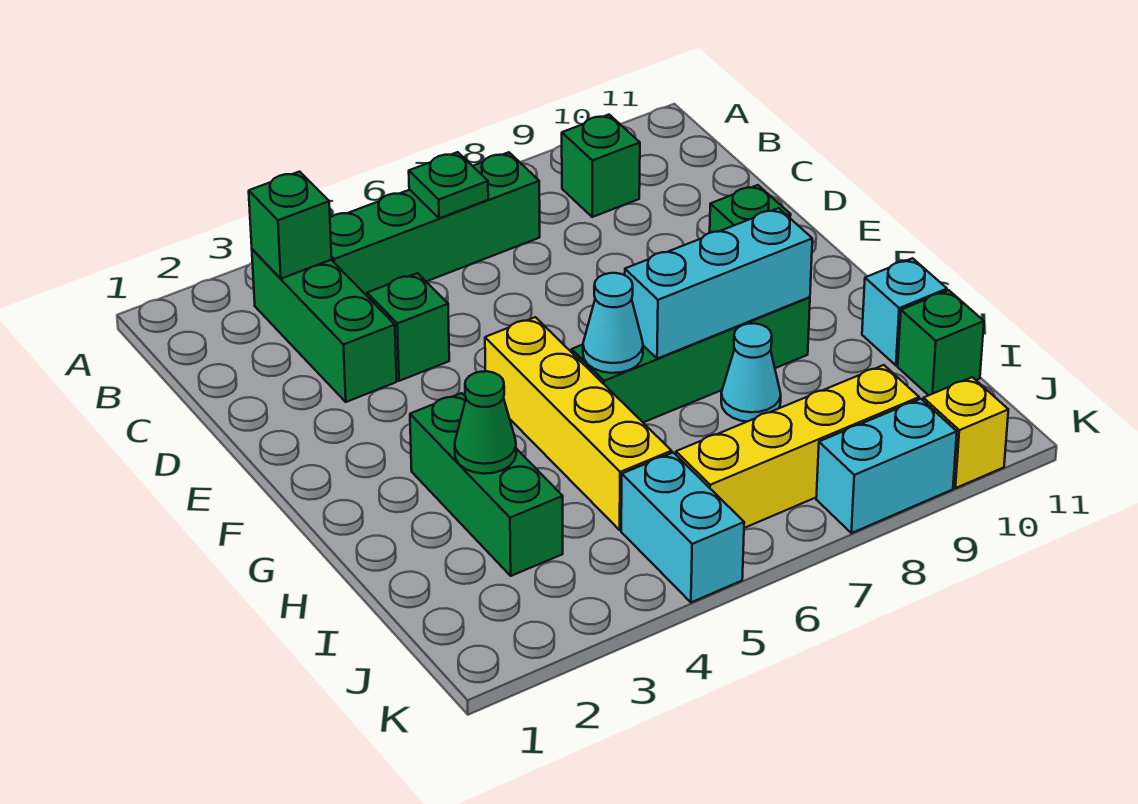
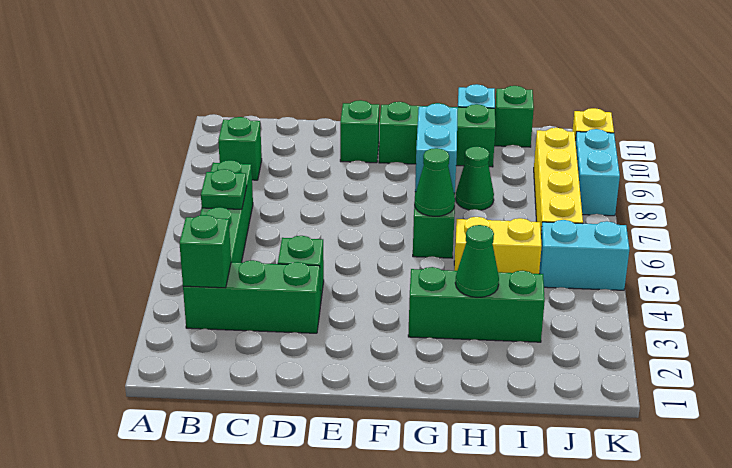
yellow brick F5:I5 level 1 -> yellow brick H5:I5 level 1
none -> green brick F10:H10 level 1
cyan cone G6 level 2 -> green cone G6 level 2
cyan brick G7:G9 level 2 -> cyan brick G7:G8 level 2
cyan cone H8 level 1 -> green cone H8 level 1

